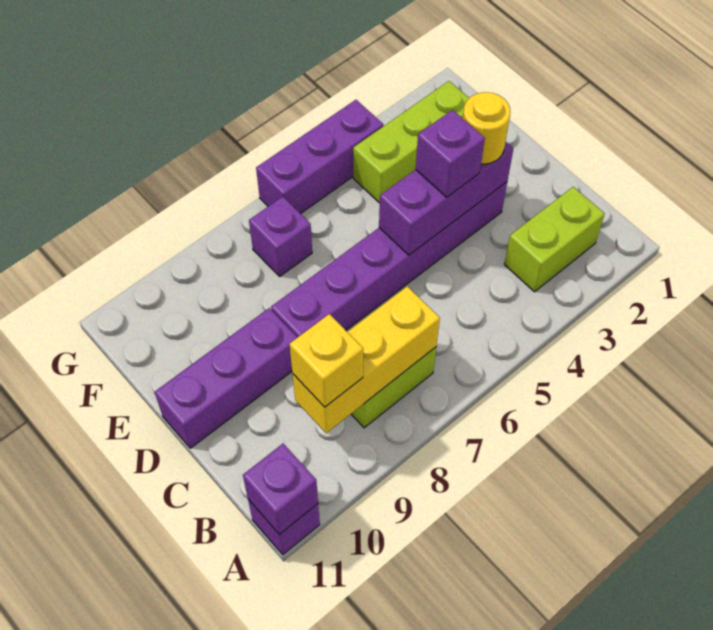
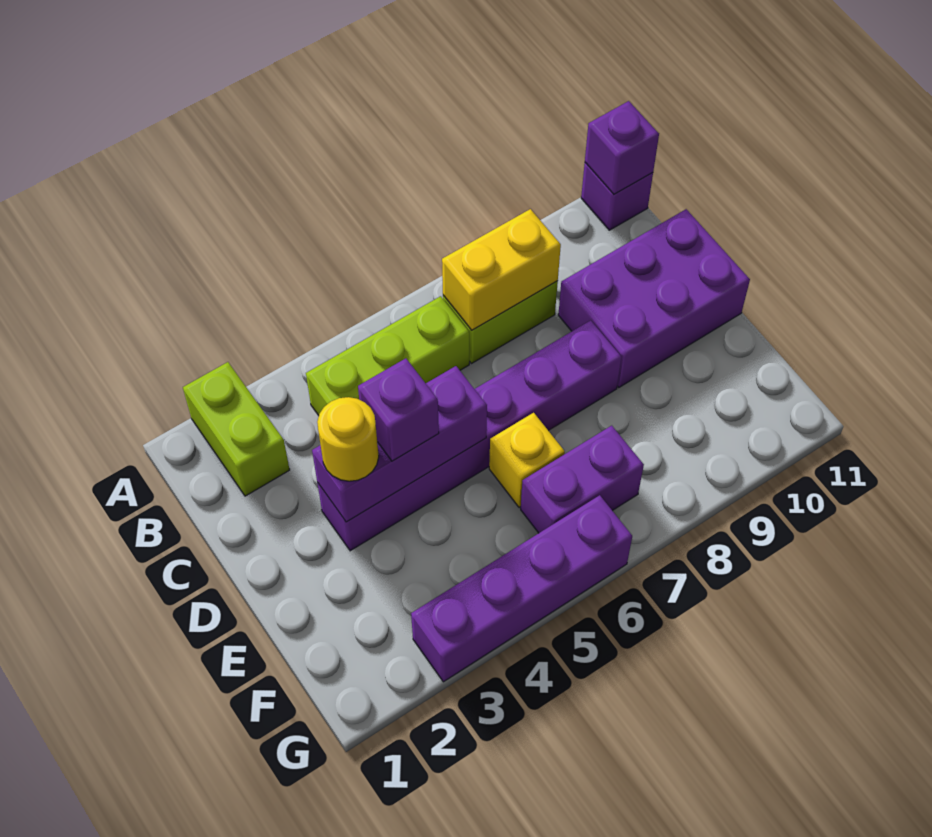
lime brick B2:B3 level 1 -> lime brick A2:B2 level 1
yellow brick B7:B9 level 2 -> yellow brick B7:B8 level 2
yellow brick B9 level 3 -> yellow brick E6 level 1
purple brick D9:D11 level 1 -> purple brick C9:D11 level 1
lime brick F2:F4 level 1 -> lime brick B4:B6 level 1
purple brick F7 level 1 -> purple brick F6:F7 level 1
purple brick G4:G6 level 1 -> purple brick G3:G6 level 1

